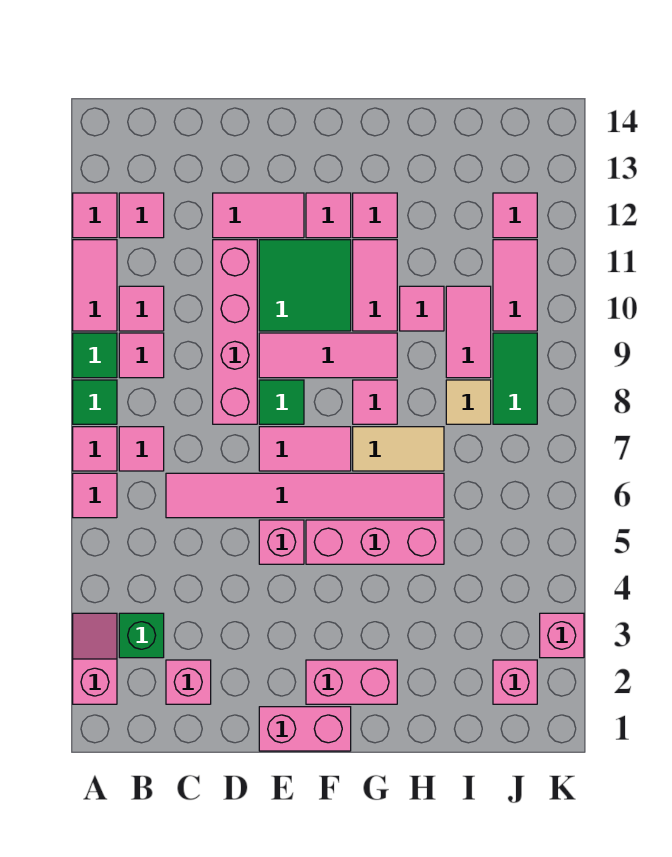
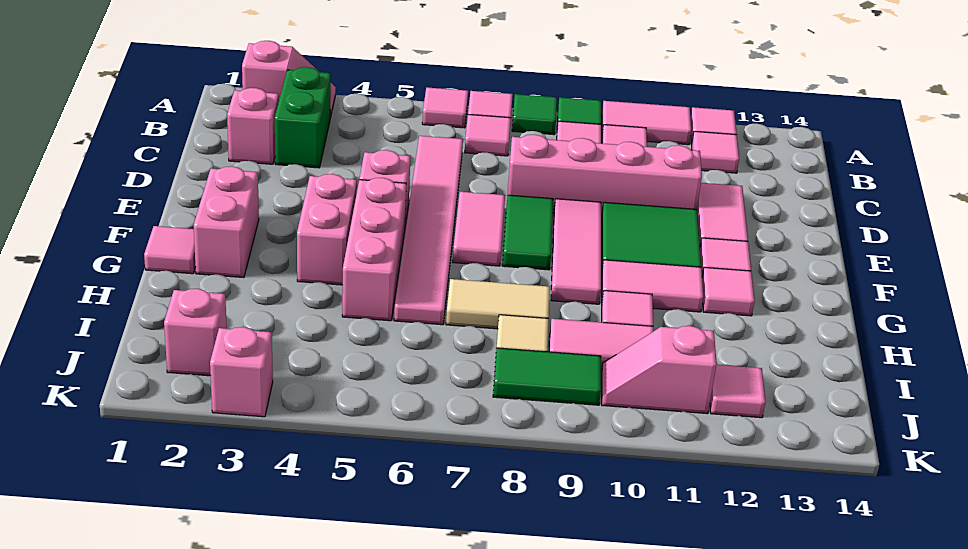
green brick B3 level 1 -> green brick B3:C3 level 1
pink brick E1:F1 level 1 -> pink brick F4:G4 level 1
green tile E8 level 1 -> green tile E8:F8 level 1
tan tile G7:H7 level 1 -> tan tile H7:H8 level 1
pink tile G8 level 1 -> pink tile G1 level 1
pink tile J10:J11 level 1 -> pink slope J10:J11 level 1 top 11

